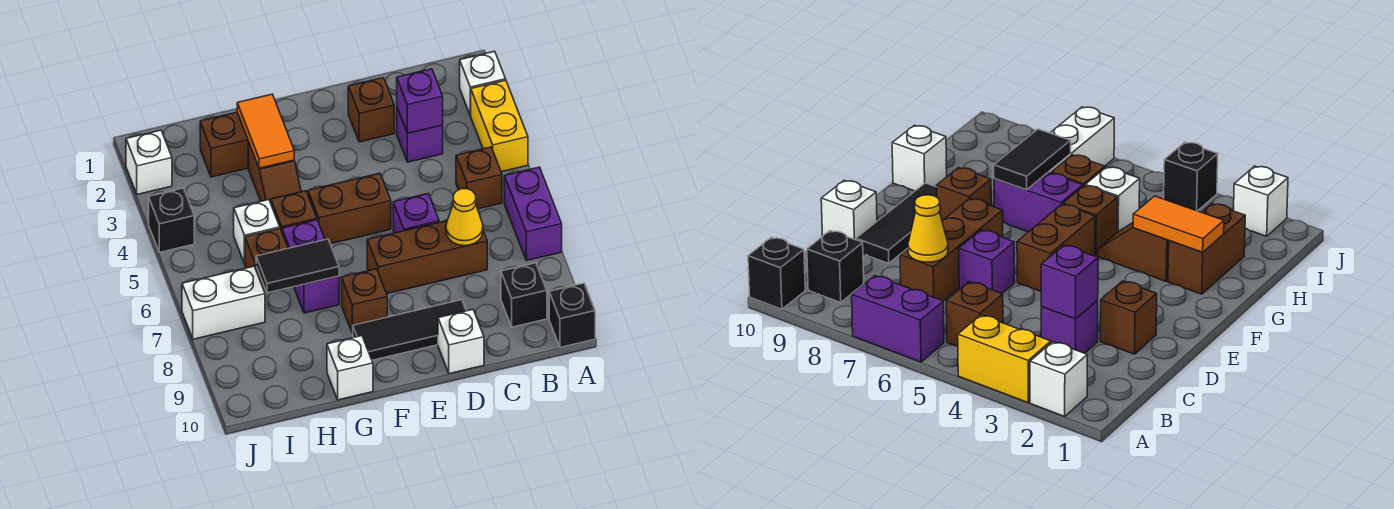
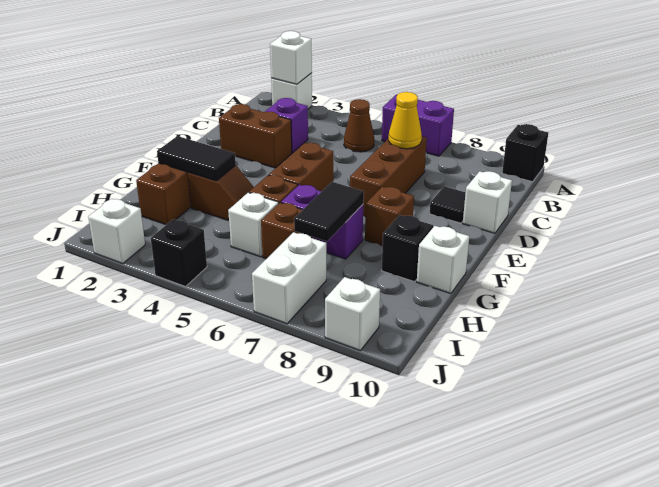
none -> white brick A2 level 2
yellow brick A3:A4 level 1 -> none
brown brick B5 level 1 -> brown cone B5 level 1
black brick B9 level 1 -> black brick G9 level 1
purple brick C3 level 2 -> none
brown brick D2 level 1 -> brown brick D2:D3 level 1
purple brick D6 level 1 -> none
black tile D9:F9 level 1 -> black tile D9 level 1
orange tile G2:G3 level 2 -> black tile G2:G3 level 2
none -> white brick J9 level 1

